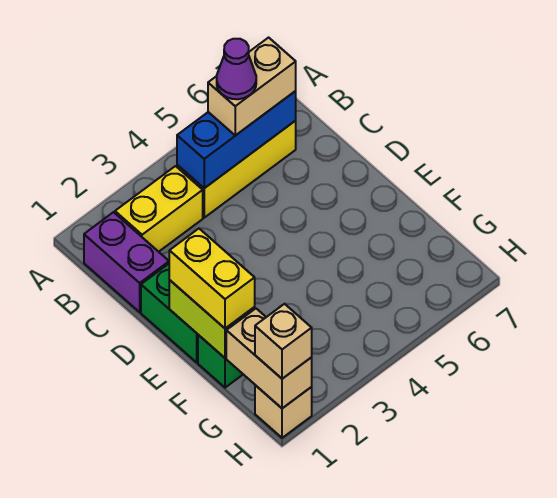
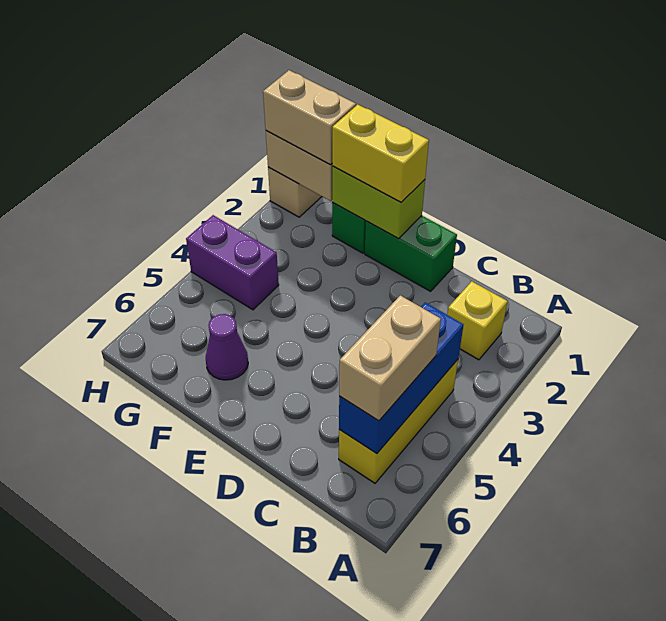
purple brick B1:C1 level 1 -> purple brick G4:H4 level 1
yellow brick B2:B3 level 1 -> yellow brick B2 level 1
purple cone B5 level 4 -> purple cone F6 level 1
tan brick H1 level 3 -> tan brick G1:H1 level 3

